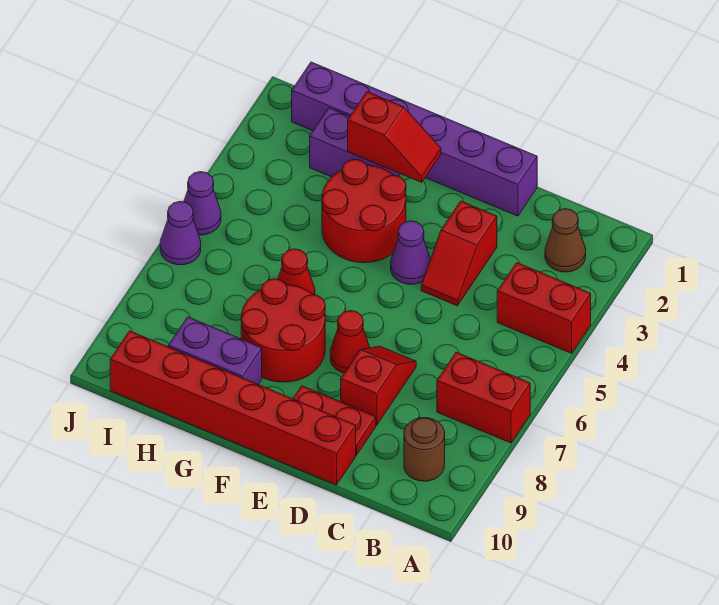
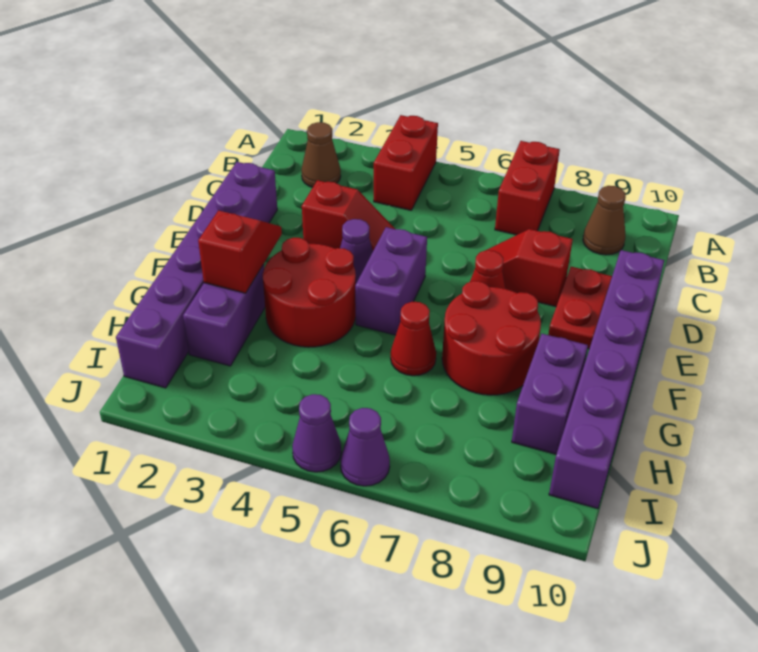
brown round brick B9 level 1 -> brown cone B9 level 1
red brick D10:I10 level 1 -> purple brick D10:I10 level 1
none -> purple brick E5:F5 level 1

